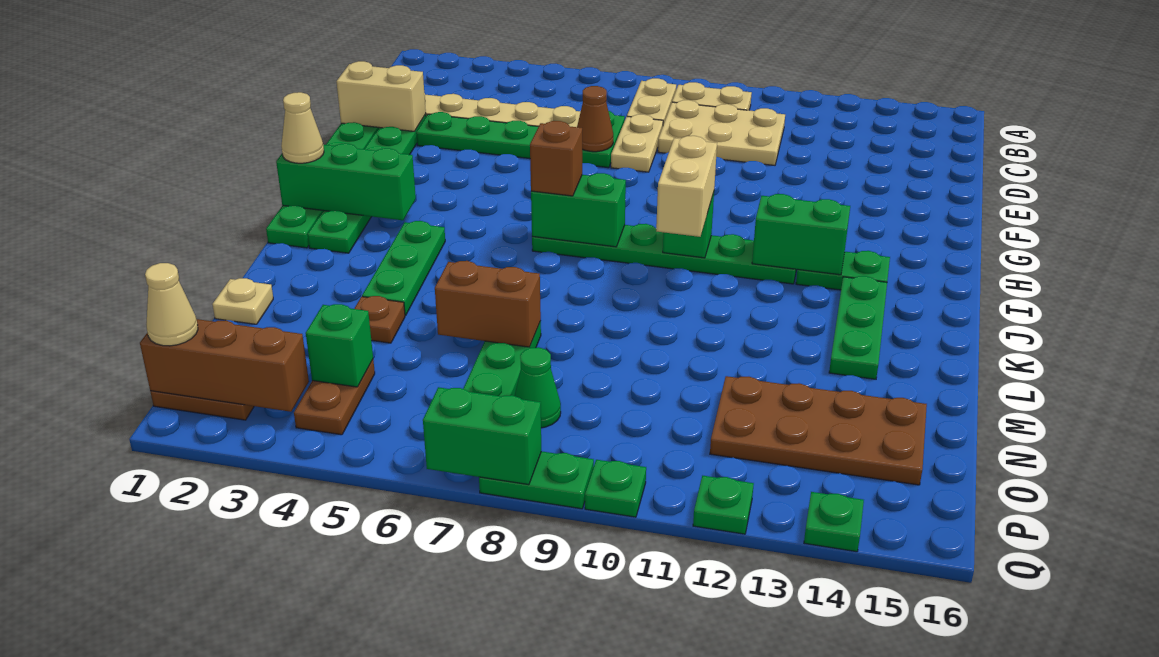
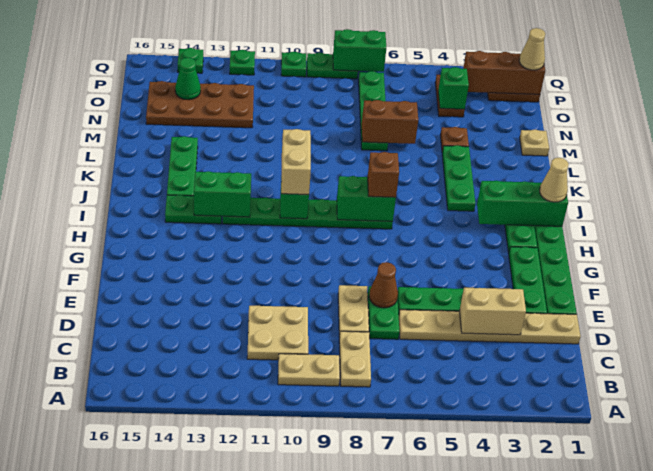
tan plate C9:D11 level 1 -> tan plate C10:D11 level 1
tan brick E1:E2 level 2 -> tan brick D3:D4 level 2
green cone O8 level 1 -> green cone O14 level 2

